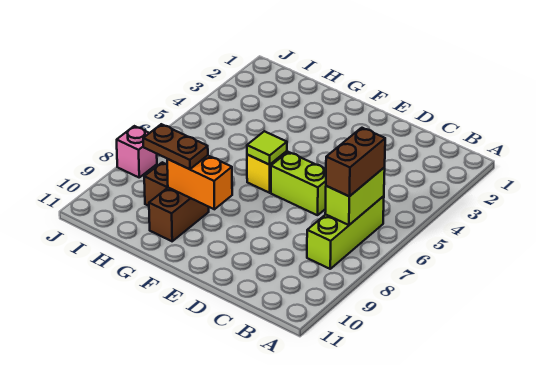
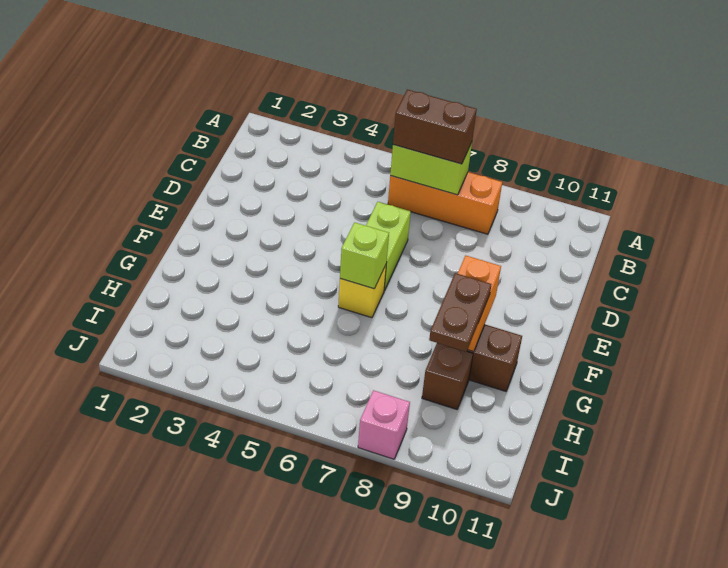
lime brick B6:B8 level 1 -> orange brick B6:B8 level 1
lime tile F6 level 2 -> lime brick F6 level 2

